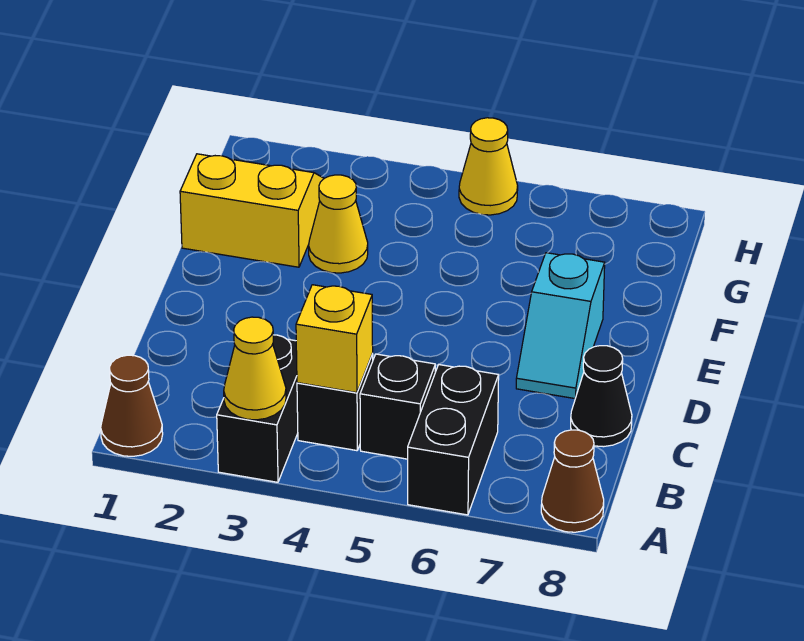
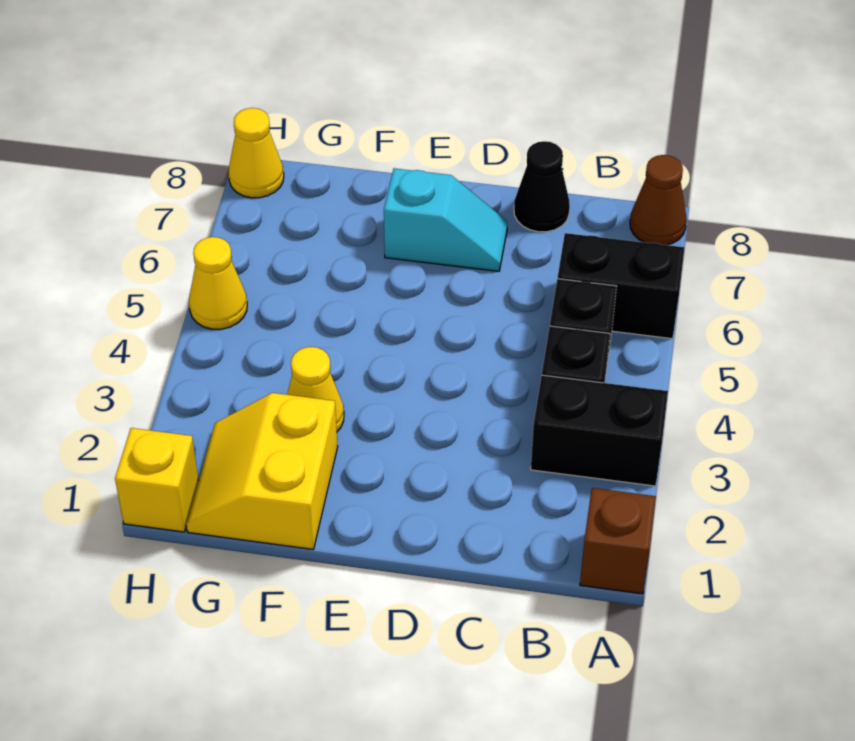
brown cone A1 level 1 -> brown brick A1 level 1
yellow cone A3 level 2 -> yellow cone H8 level 1
yellow brick B4 level 2 -> yellow brick H1 level 1

